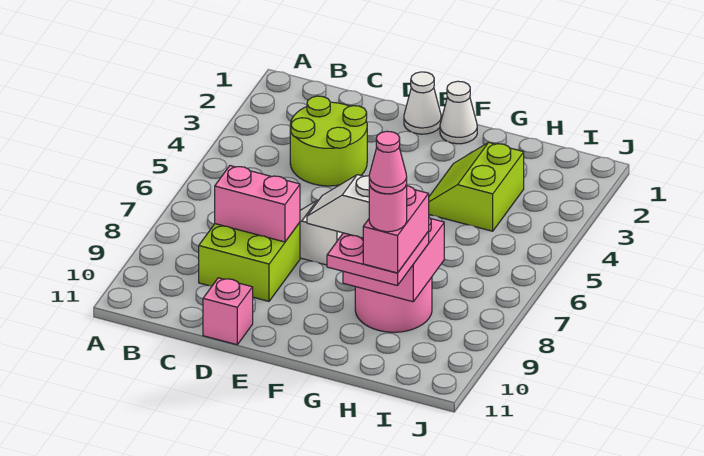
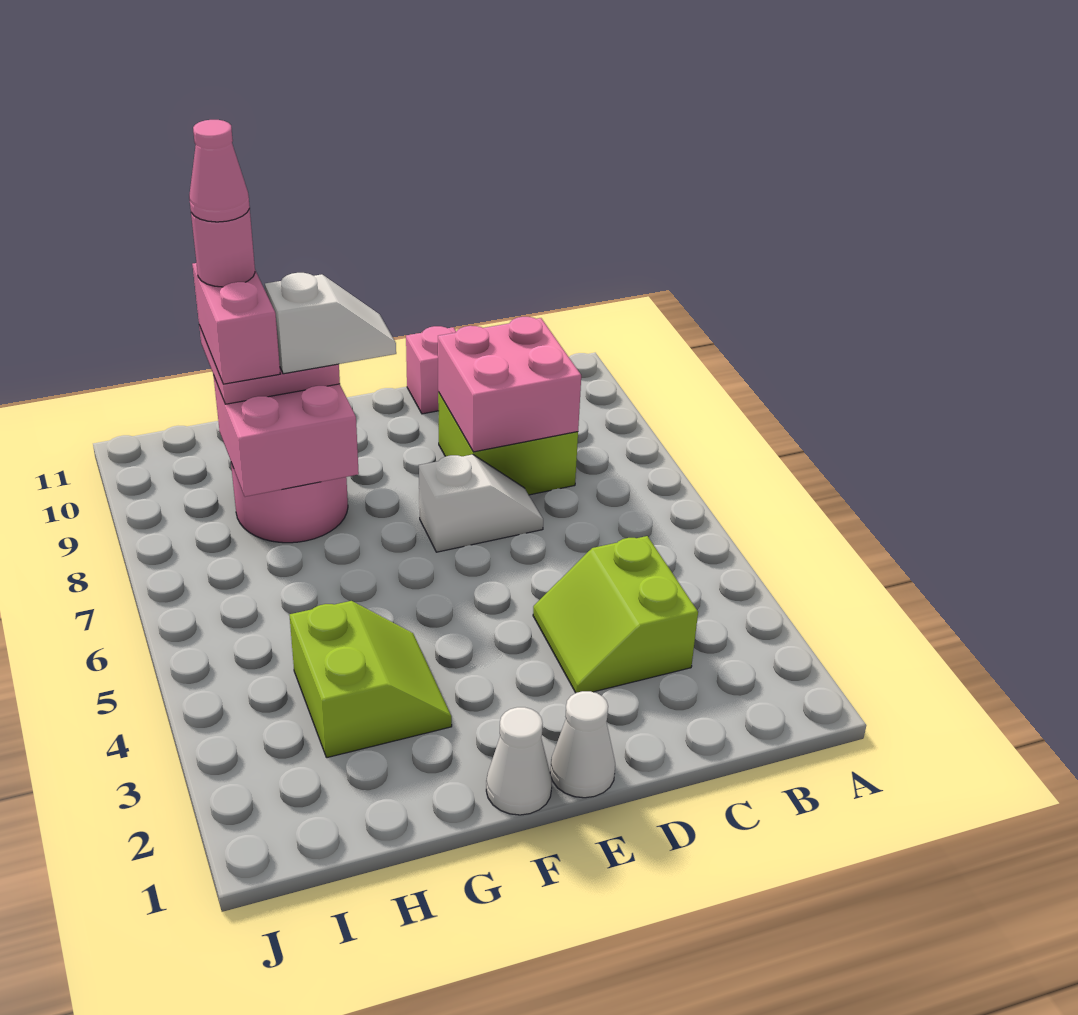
lime round brick C3:D4 level 1 -> lime slope C3:D4 level 1 top C
pink brick C8:D8 level 2 -> pink brick C8:D9 level 2

